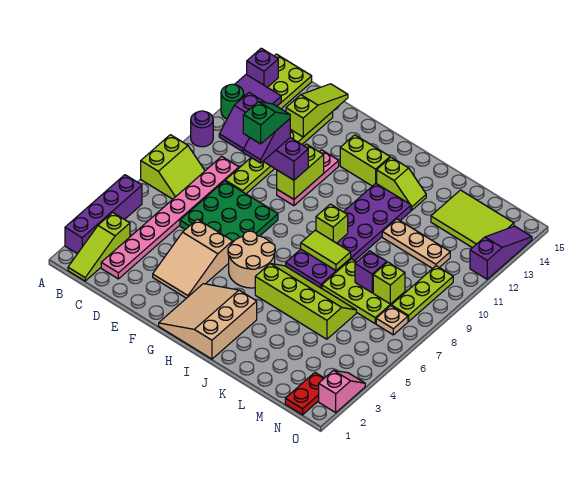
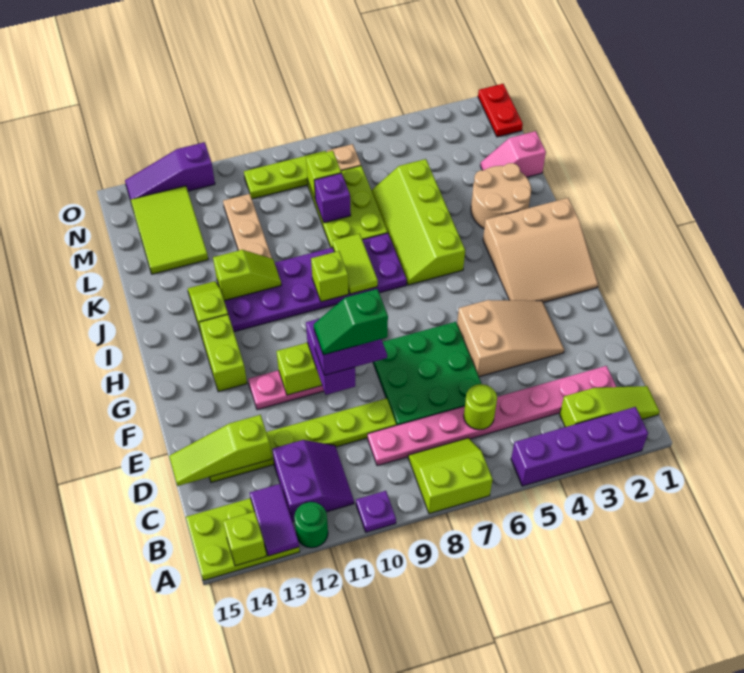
purple round brick A10 level 1 -> purple plate A10 level 1
purple brick A14 level 2 -> lime brick A14 level 2
none -> lime round brick C6 level 2
tan round brick G5:H6 level 1 -> tan round brick J2:K3 level 1
none -> lime slope J11:J12 level 2 top 12
red plate N1:N2 level 1 -> red plate N1:O1 level 1
pink slope O2:O3 level 1 top 2 -> pink slope L1:L2 level 1 top 1

